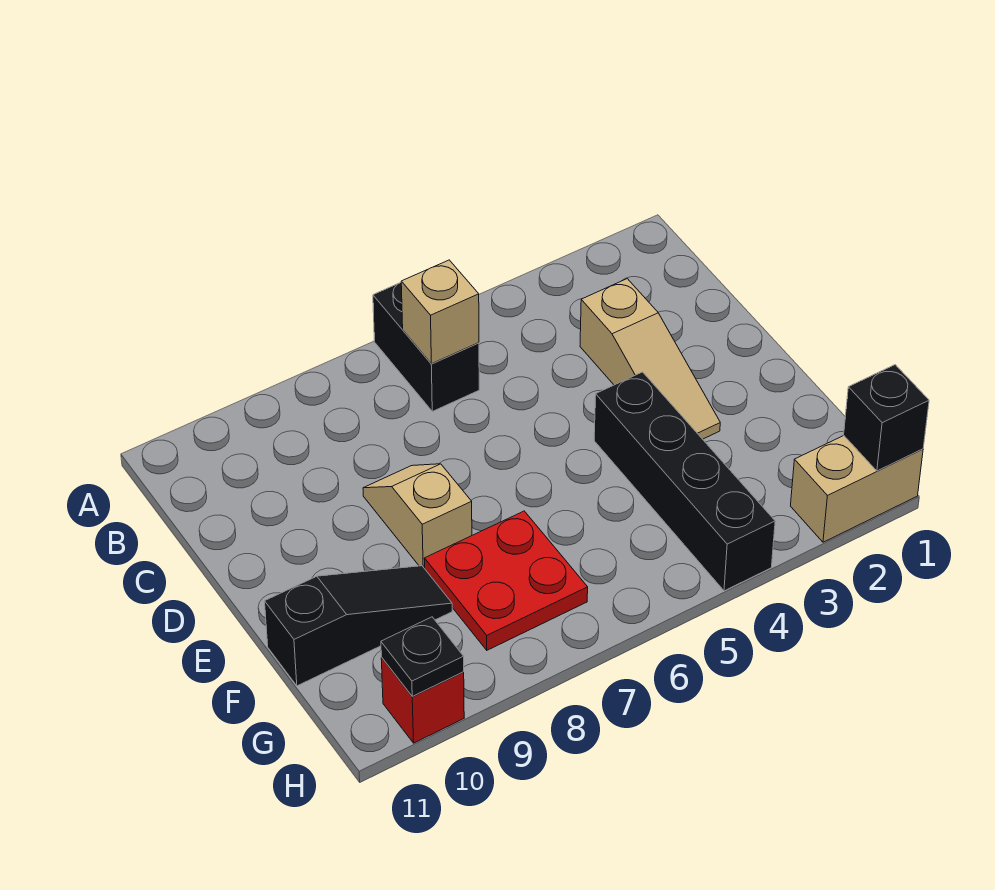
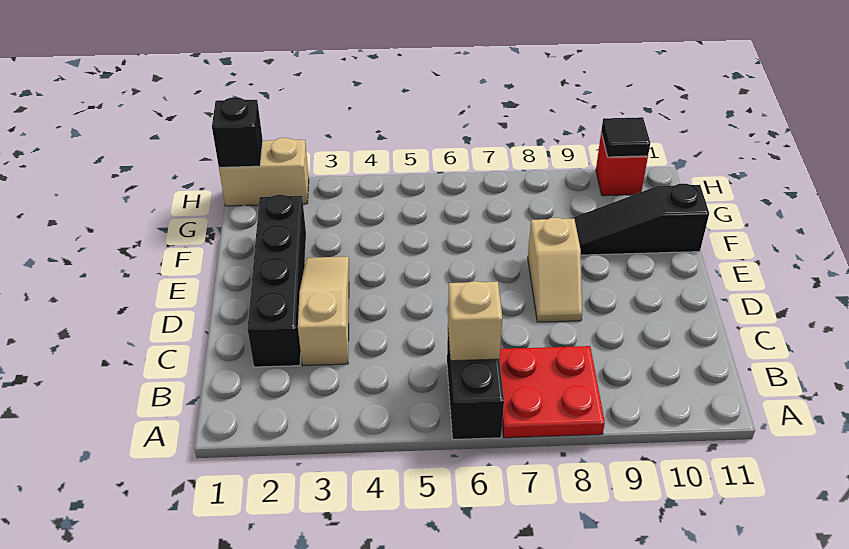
black brick E4:H4 level 1 -> black brick C2:F2 level 1
red plate F7:G8 level 1 -> red plate A7:B8 level 1
black plate H10 level 2 -> black tile H10 level 2

